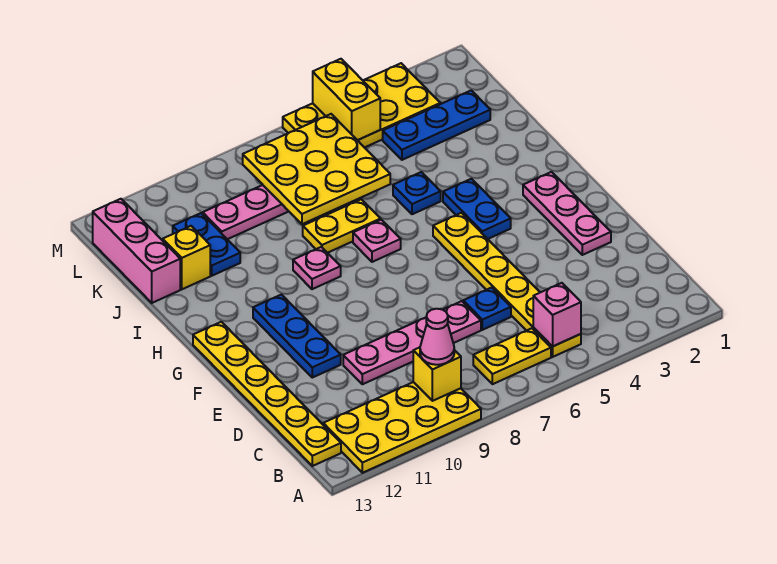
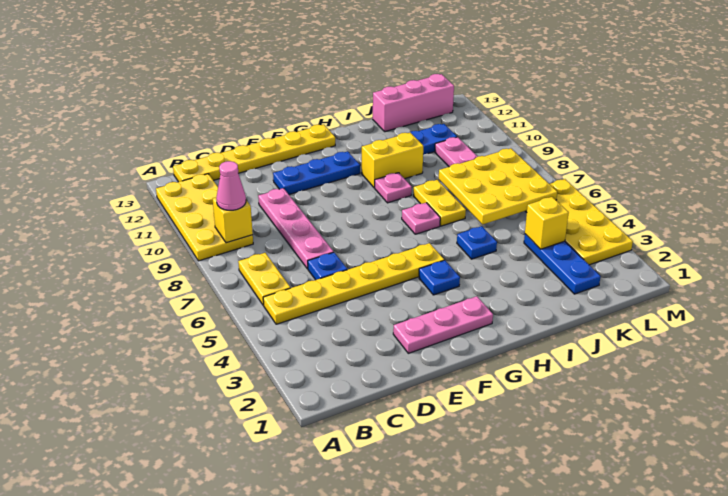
pink brick B5 level 2 -> none
blue plate G4:H4 level 1 -> blue plate G4 level 1
yellow brick J12 level 1 -> yellow brick K4 level 2
yellow brick L5:M5 level 2 -> yellow brick H10:I10 level 1

